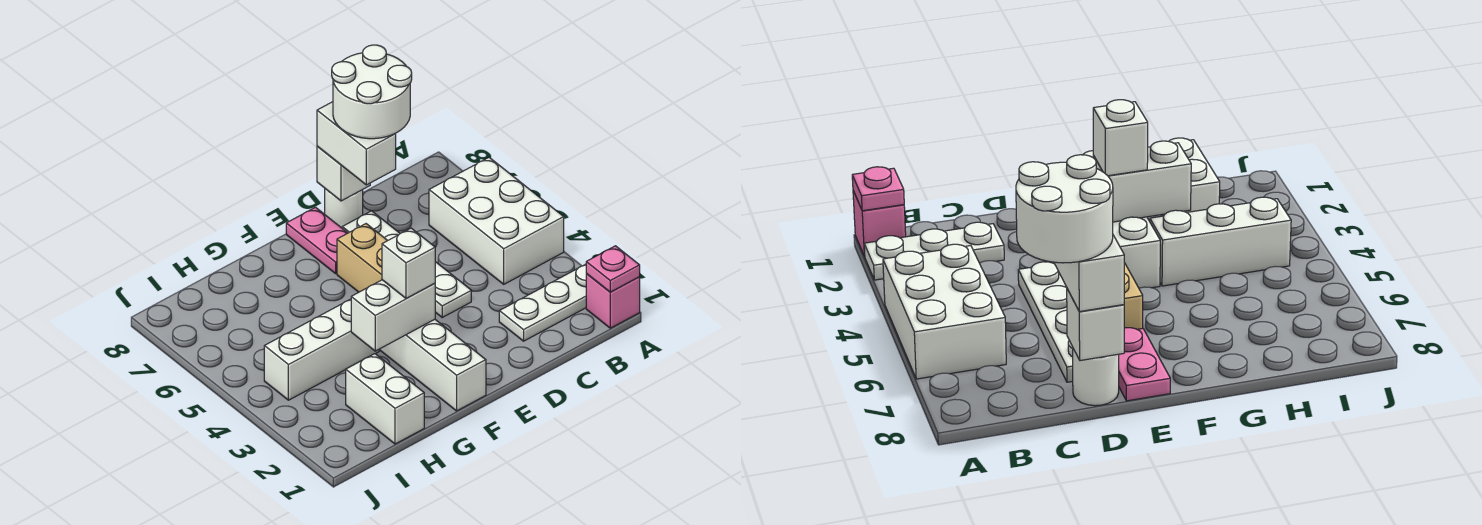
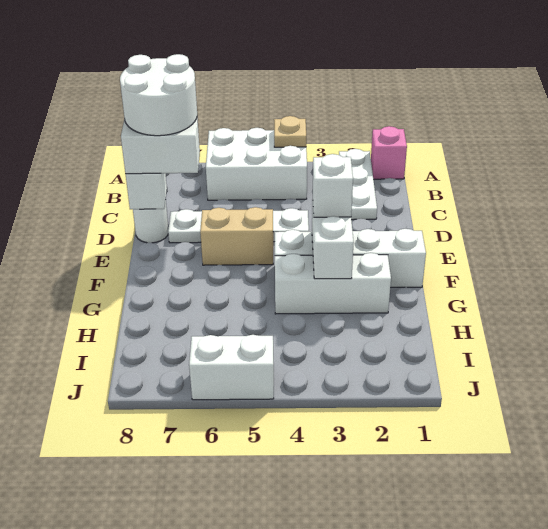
pink plate A1 level 2 -> none
none -> tan plate A4 level 2
pink plate E7:E8 level 1 -> none
white brick G4:I4 level 1 -> white brick G2:G4 level 1
white brick H1:H2 level 1 -> white brick J5:J6 level 1

